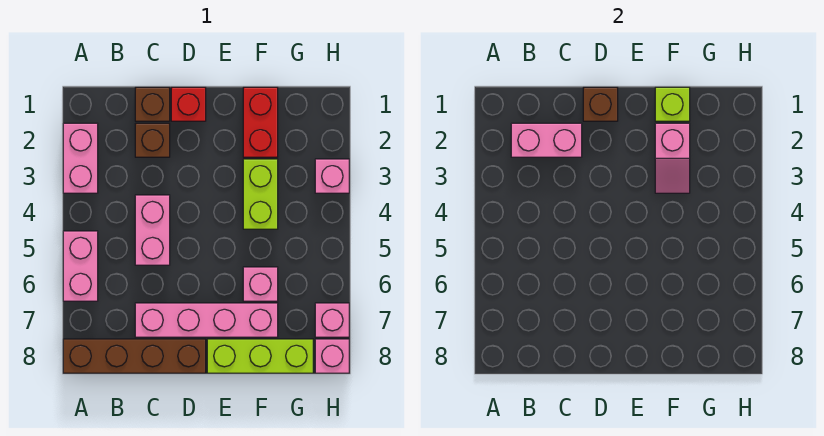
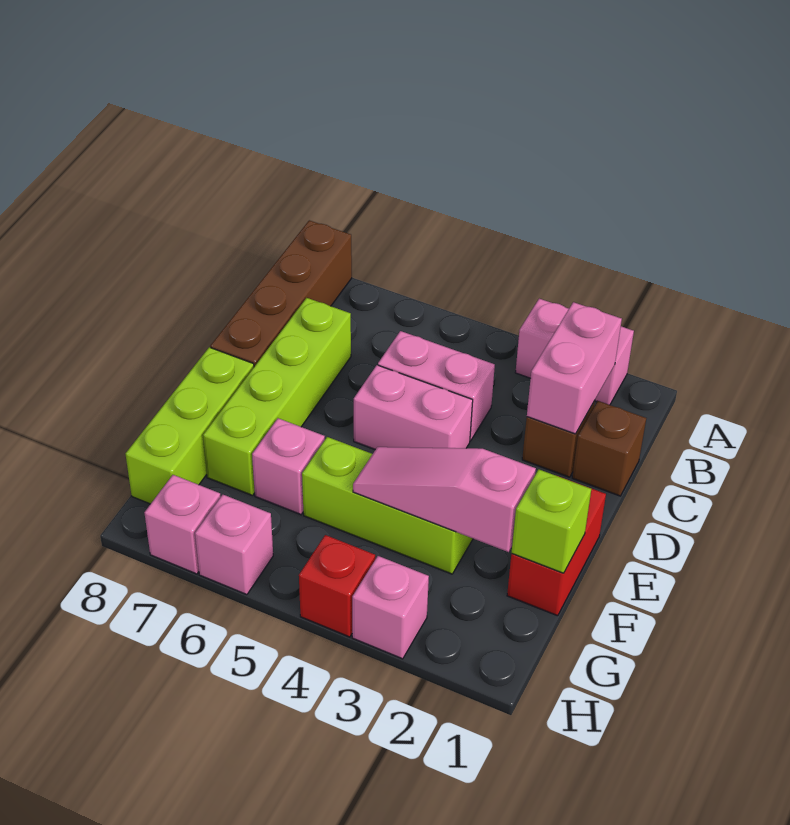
pink brick A5:A6 level 1 -> pink brick D4:D5 level 1
pink brick C7:F7 level 1 -> lime brick C7:F7 level 1
red brick D1 level 1 -> red brick H4 level 1
brown brick D1 level 2 -> none
red brick F1:F2 level 1 -> red brick E1:F1 level 1
pink slope F2:F3 level 2 top 2 -> pink slope F2:F4 level 2 top 2
lime brick F3:F4 level 1 -> lime brick F3:F5 level 1
pink brick H8 level 1 -> pink brick H6 level 1

